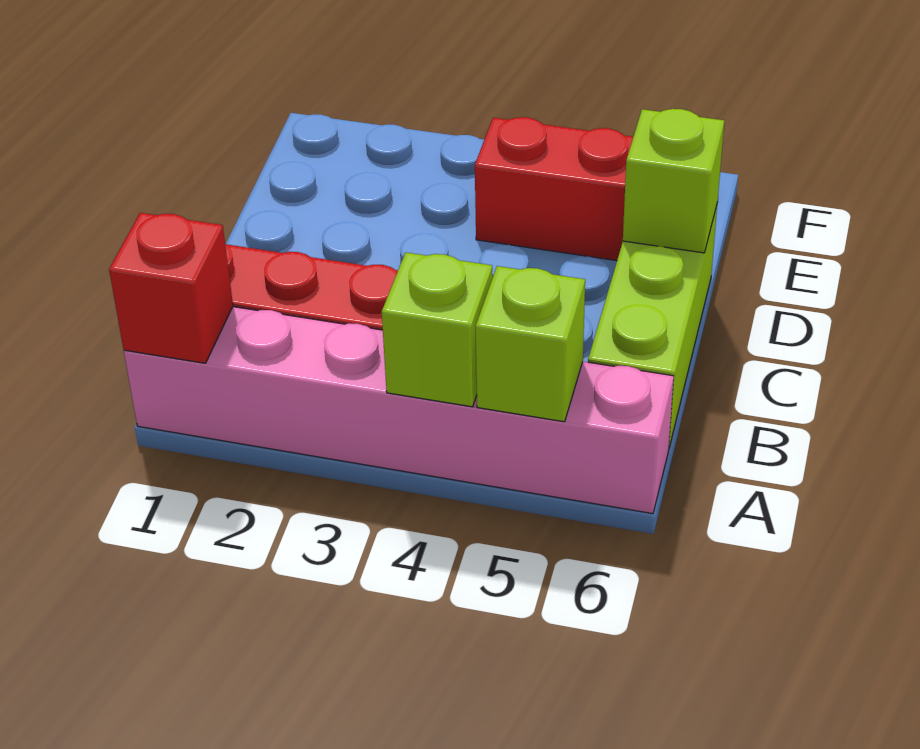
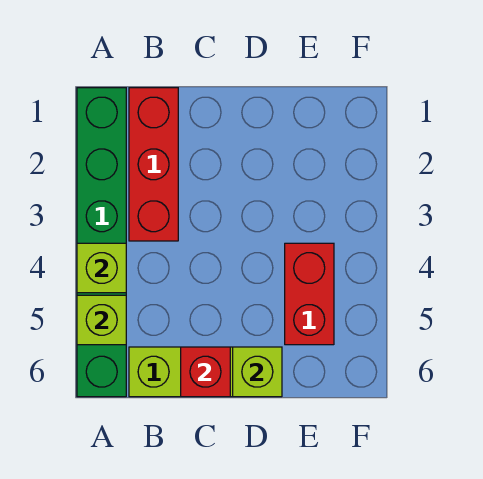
pink brick A1:A6 level 1 -> green brick A1:A6 level 1
red brick A1 level 2 -> red brick C6 level 2

